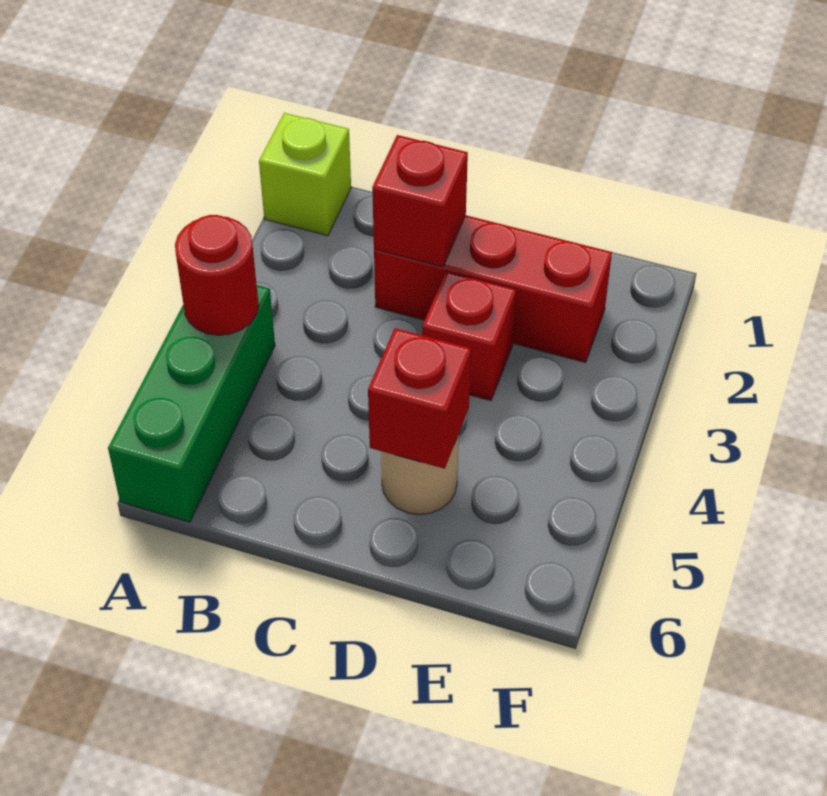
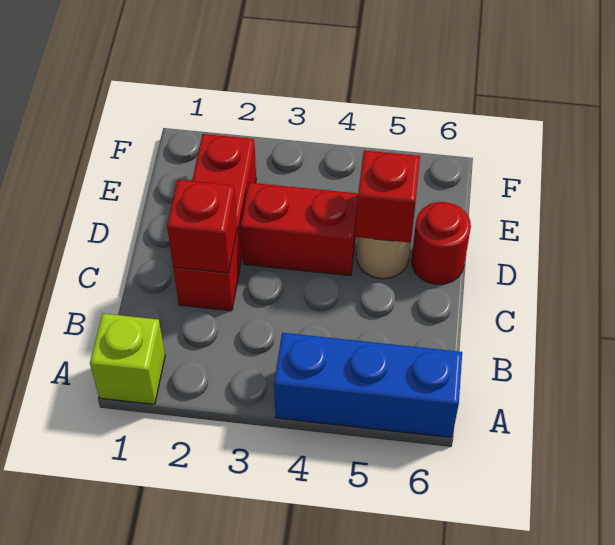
green brick A4:A6 level 1 -> blue brick A4:A6 level 1
red round brick A4 level 2 -> red round brick D6 level 1
red brick D3 level 1 -> red brick D3:D4 level 1

